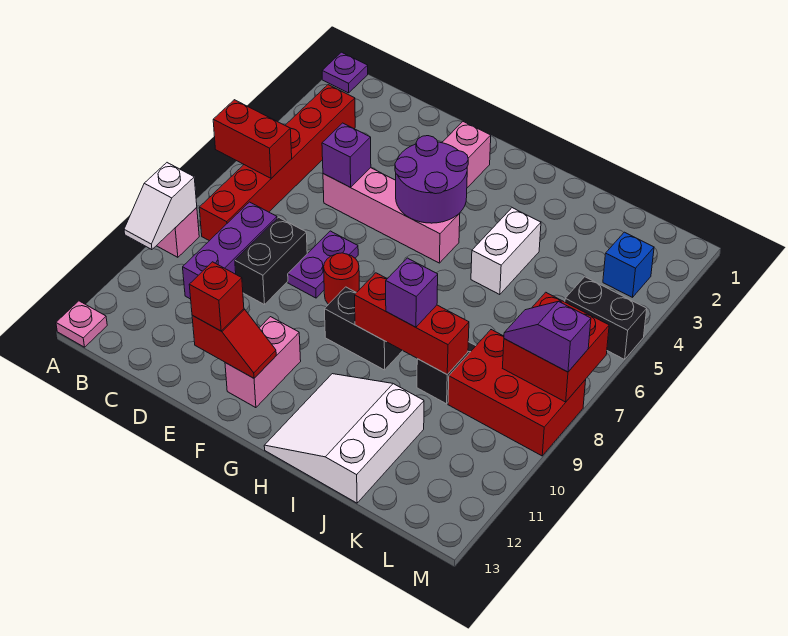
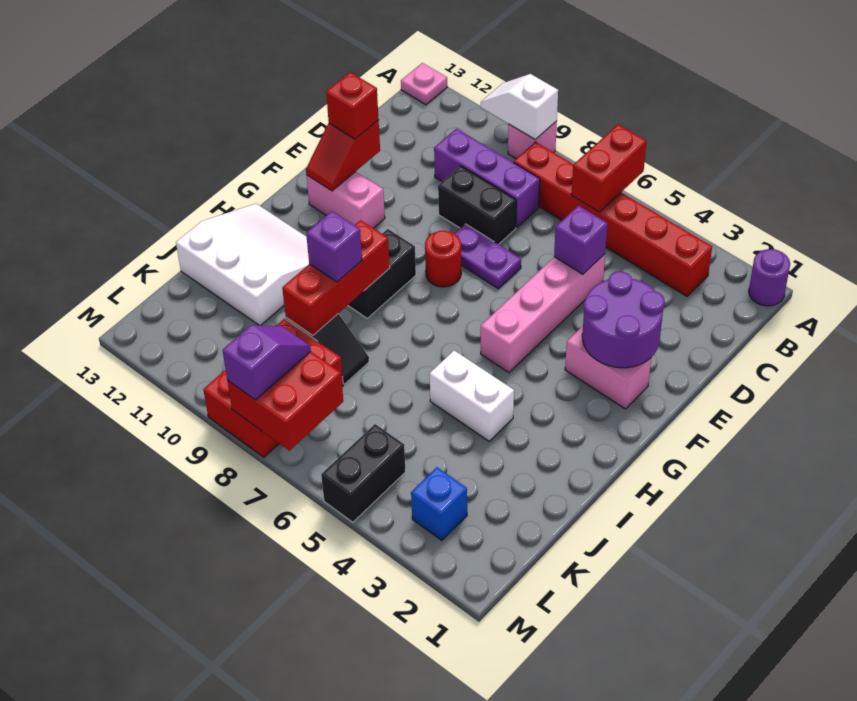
purple plate A1 level 1 -> purple round brick A1 level 1
purple round brick F4:G5 level 2 -> purple round brick E2:F3 level 2

